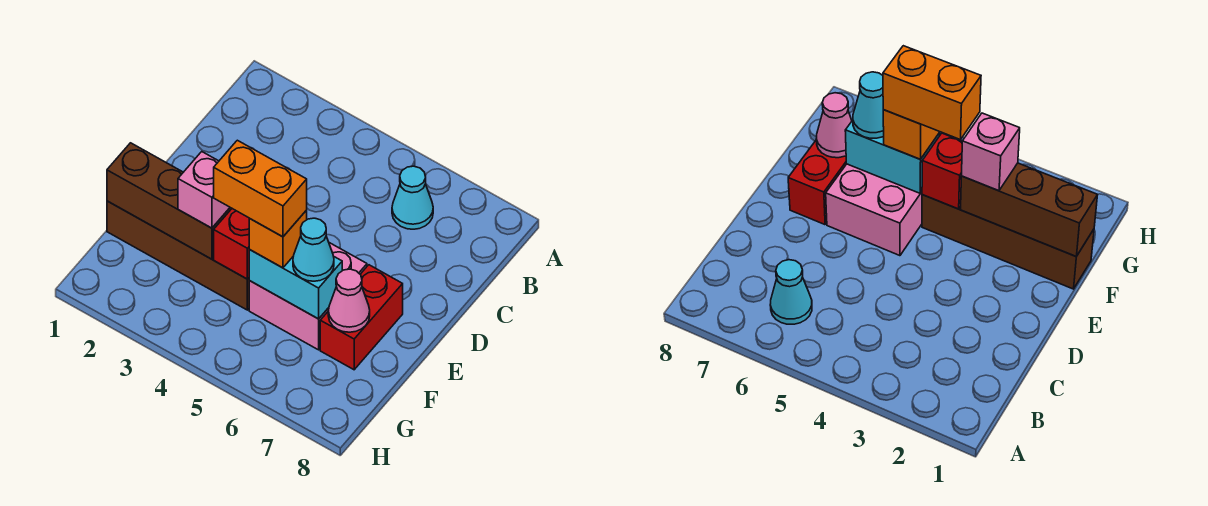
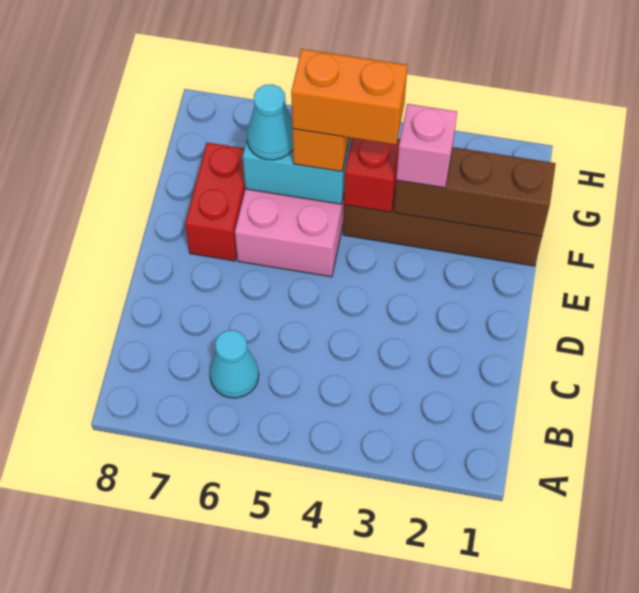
pink cone F7 level 2 -> none

